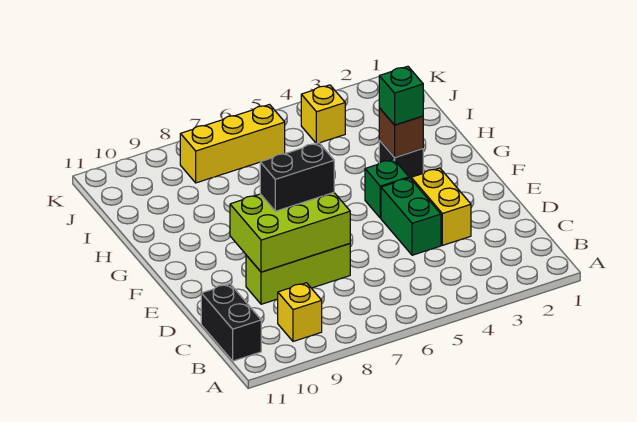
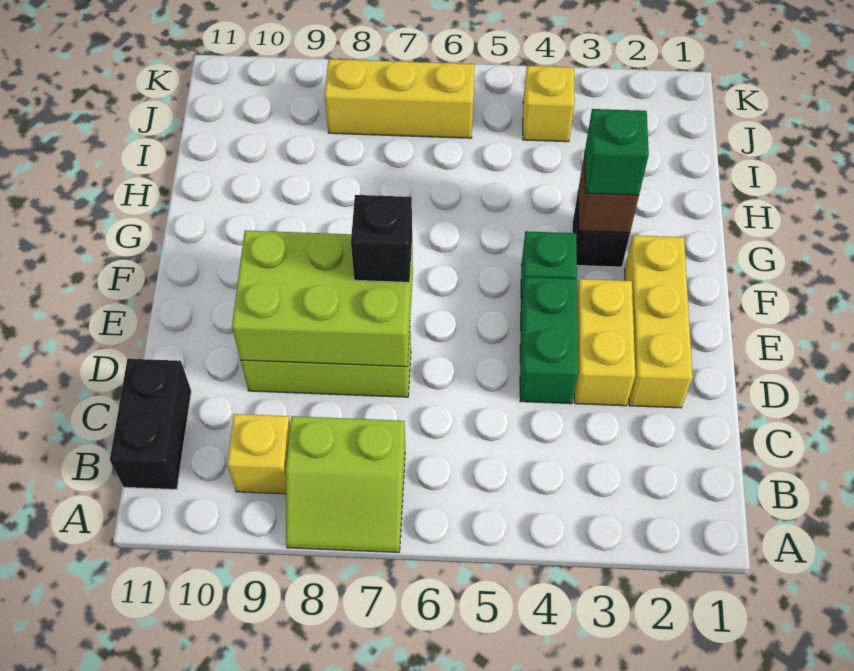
none -> lime slope A7:B8 level 1 top B
none -> yellow brick D2:F2 level 1
black brick E7:E8 level 3 -> black brick E7 level 3

